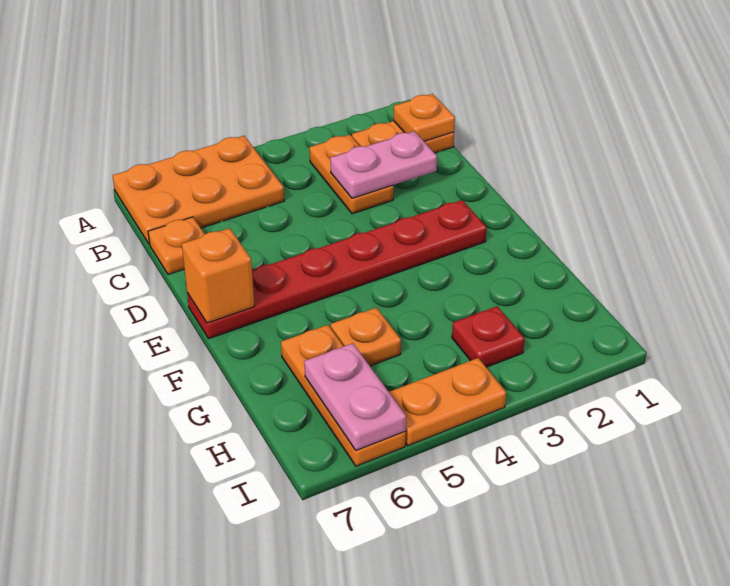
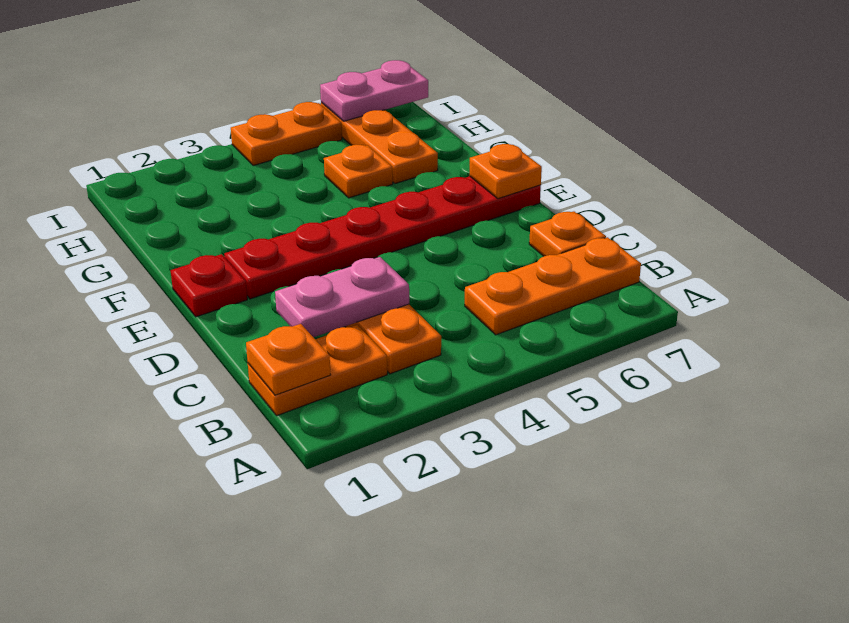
orange plate A5:B7 level 1 -> orange plate B5:B7 level 1
orange brick E7 level 2 -> orange plate E7 level 2
red plate H3 level 1 -> red plate E1 level 1
pink plate H6:I6 level 2 -> pink plate I6:I7 level 2

